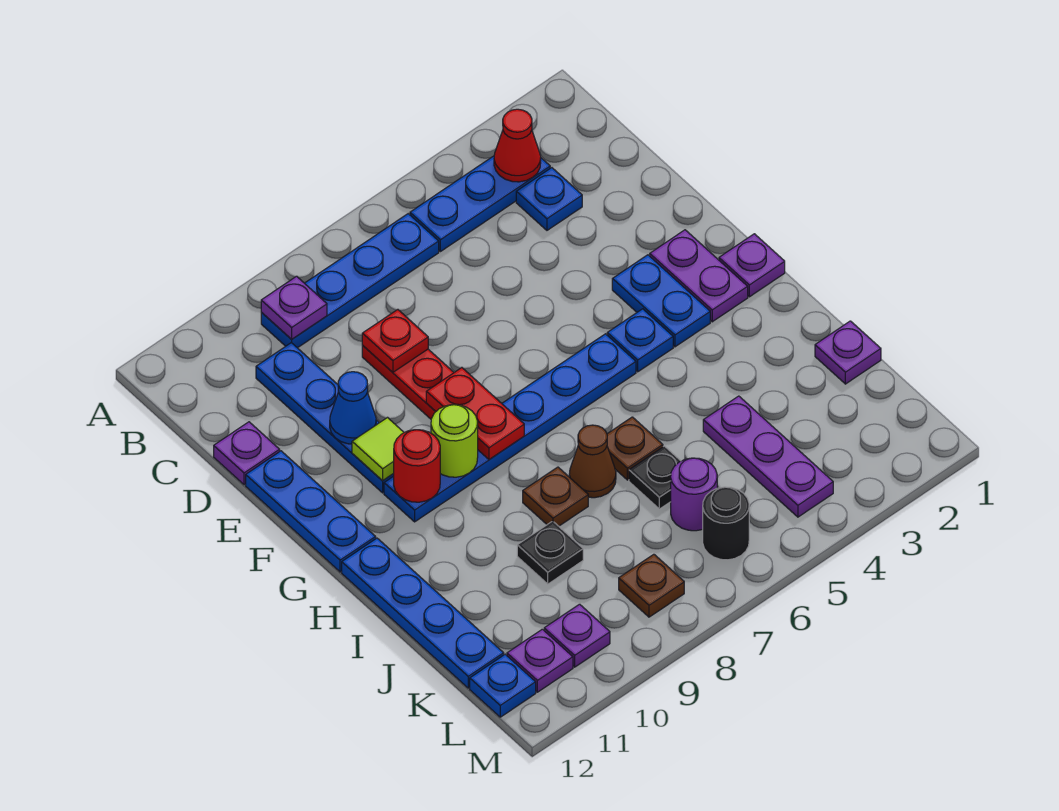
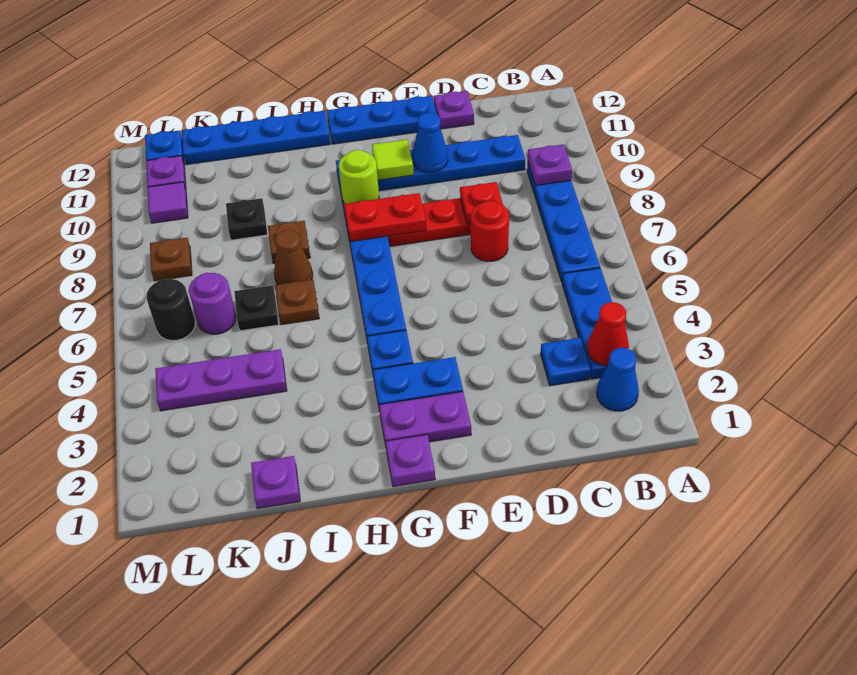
none -> blue cone B2 level 1
red round brick G10 level 2 -> red round brick D7 level 1
purple plate L10 level 1 -> purple tile L10 level 1

